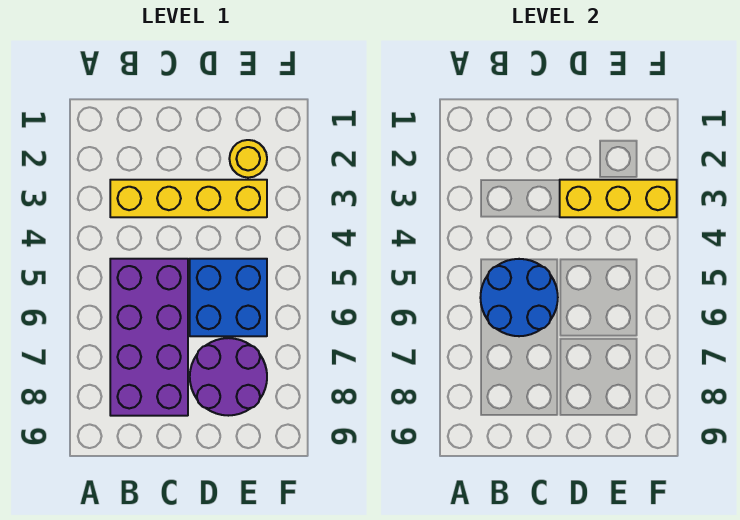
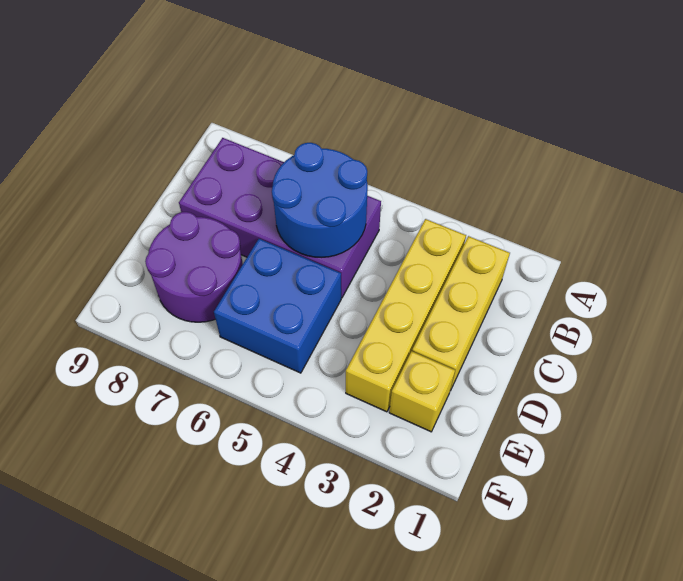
yellow brick D3:F3 level 2 -> yellow brick B2:D2 level 1
yellow round brick E2 level 1 -> yellow brick E2 level 1

